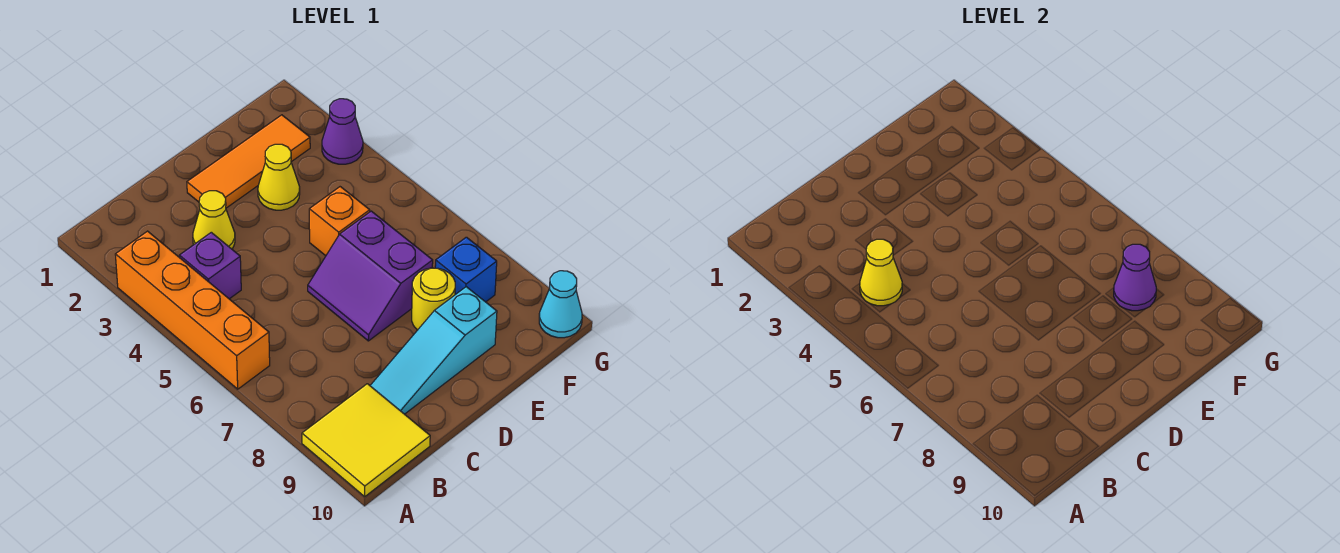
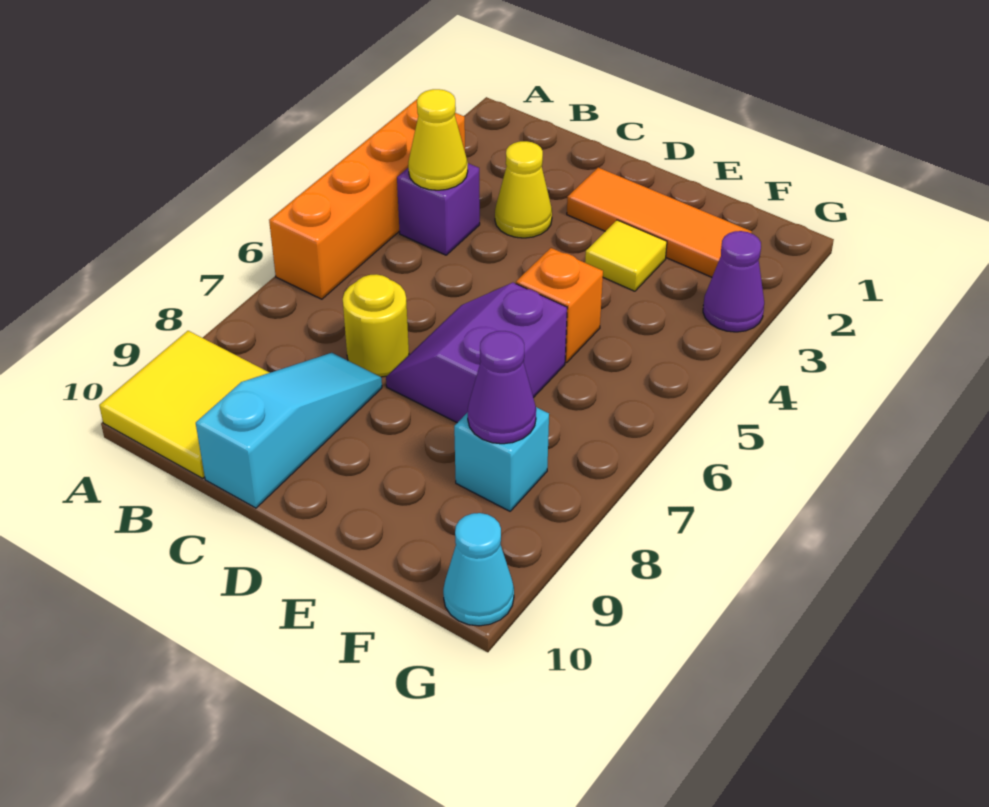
cyan slope C9:E9 level 1 top E -> cyan slope C8:C10 level 1 top 10
yellow cone E3 level 1 -> yellow tile E3 level 1
yellow round brick E8 level 1 -> yellow round brick C7 level 1
blue brick F8 level 1 -> cyan brick F8 level 1

